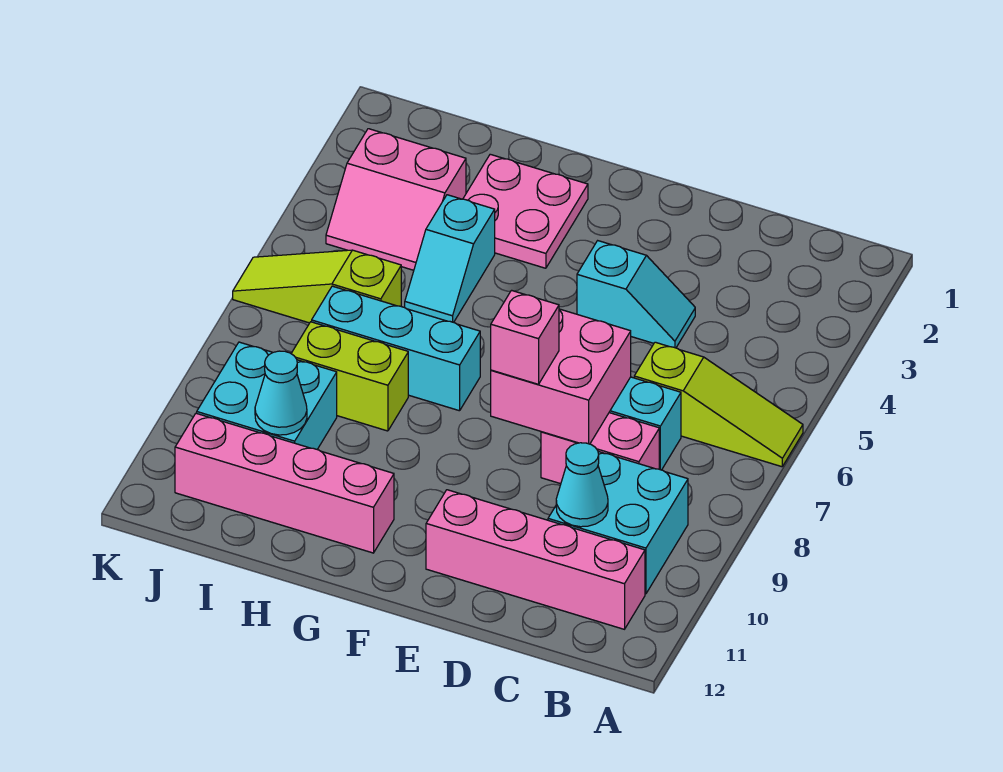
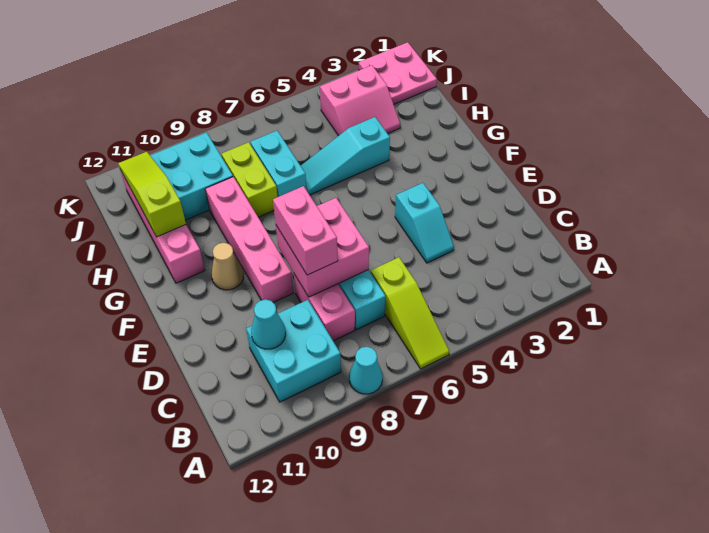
pink brick B11:E11 level 1 -> pink brick E9:H9 level 1
pink brick E8 level 3 -> pink brick D8:E8 level 3
none -> tan cone F10 level 1
pink plate G2:H3 level 1 -> pink plate J1:K2 level 1
cyan brick G7:I7 level 1 -> cyan brick H7:I7 level 1
cyan slope H4:H5 level 1 top 4 -> cyan slope H4:H6 level 1 top 4
pink slope I3:J4 level 1 top 3 -> pink slope I3:J4 level 1 top J
lime slope I6:K6 level 1 top I -> lime slope H11:J11 level 2 top H
cyan cone I10 level 2 -> cyan cone A8 level 1

